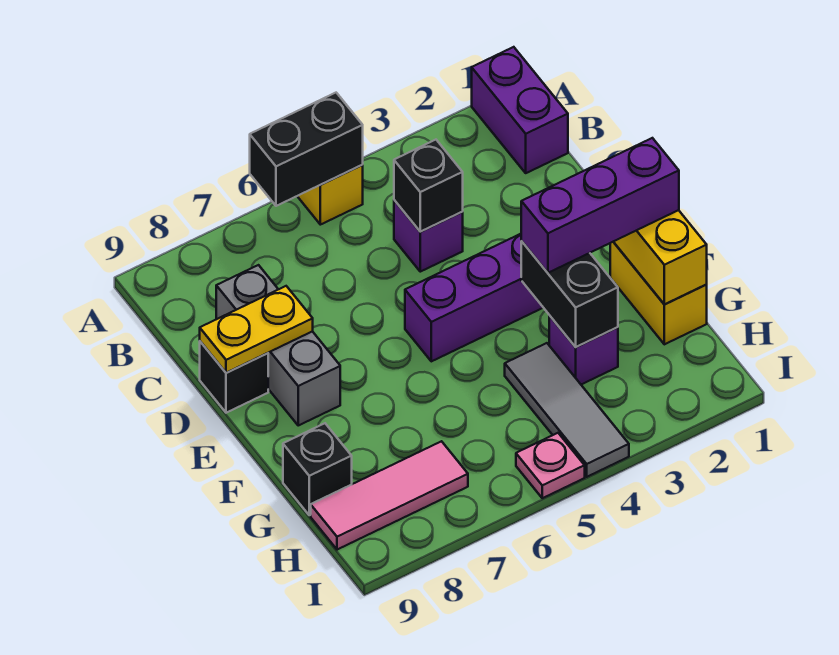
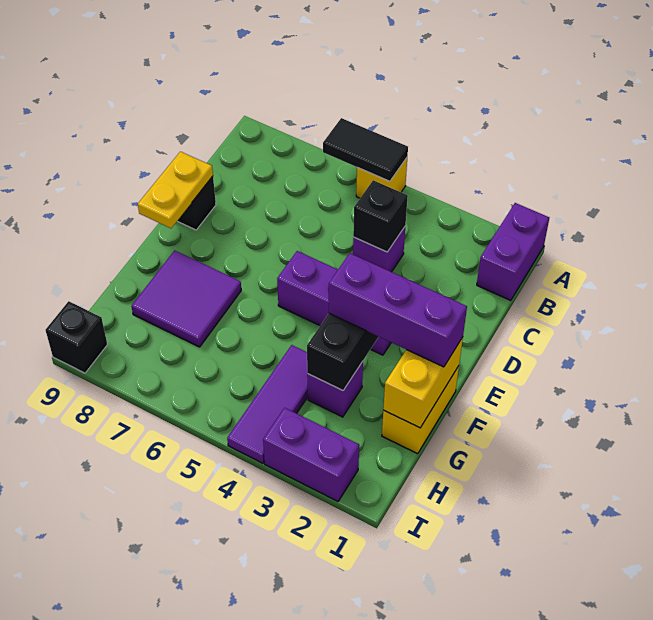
black brick A5:A6 level 2 -> black tile A5:A6 level 2
grey brick C8:E8 level 1 -> none
yellow plate D8:D9 level 2 -> yellow plate D9:E9 level 2
none -> purple tile F7:G8 level 1
grey tile G4:I4 level 1 -> purple tile G4:I4 level 1
black brick G9 level 1 -> black brick I9 level 1
pink tile H7:H9 level 1 -> none
none -> purple brick I2:I3 level 1
pink plate I5 level 1 -> none

